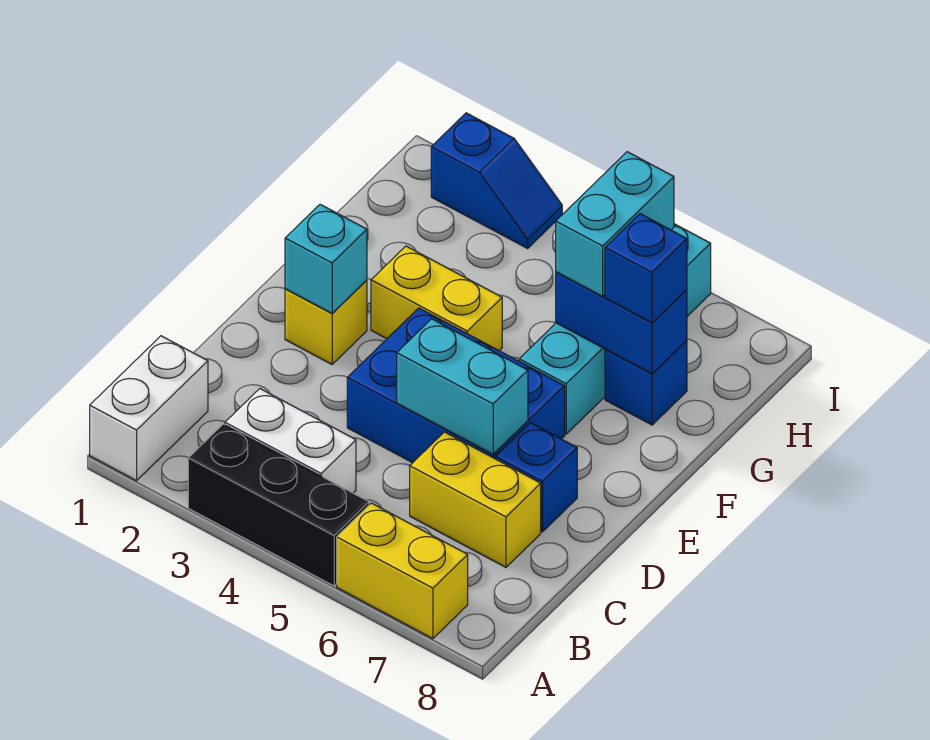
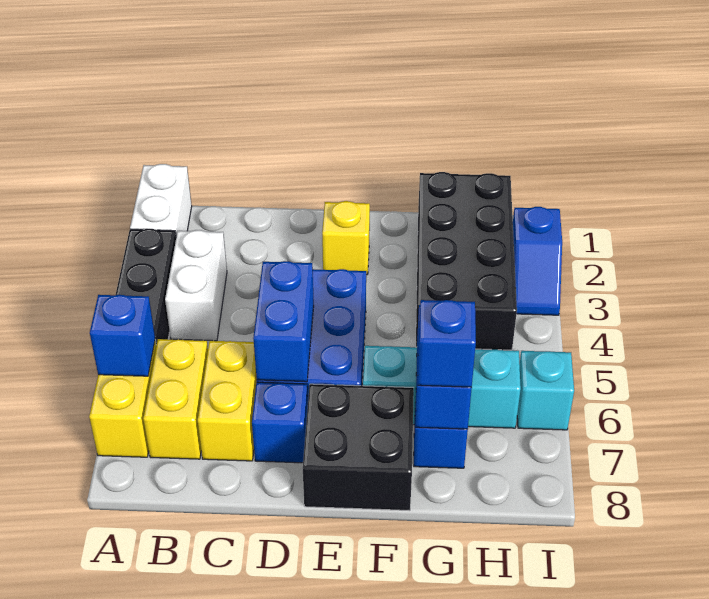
white brick A1:B1 level 1 -> white brick A1:A2 level 1
none -> blue brick A6 level 2
cyan brick D5:D6 level 2 -> blue brick D5:D6 level 2
cyan brick E2 level 2 -> none
none -> black brick E7:F8 level 1
yellow brick F3:F4 level 1 -> yellow brick B6:B7 level 1
none -> black brick G1:H4 level 1
cyan brick G6:H6 level 3 -> none

